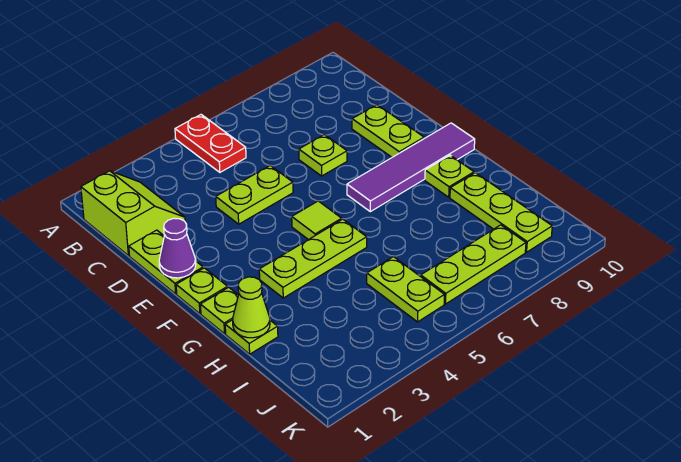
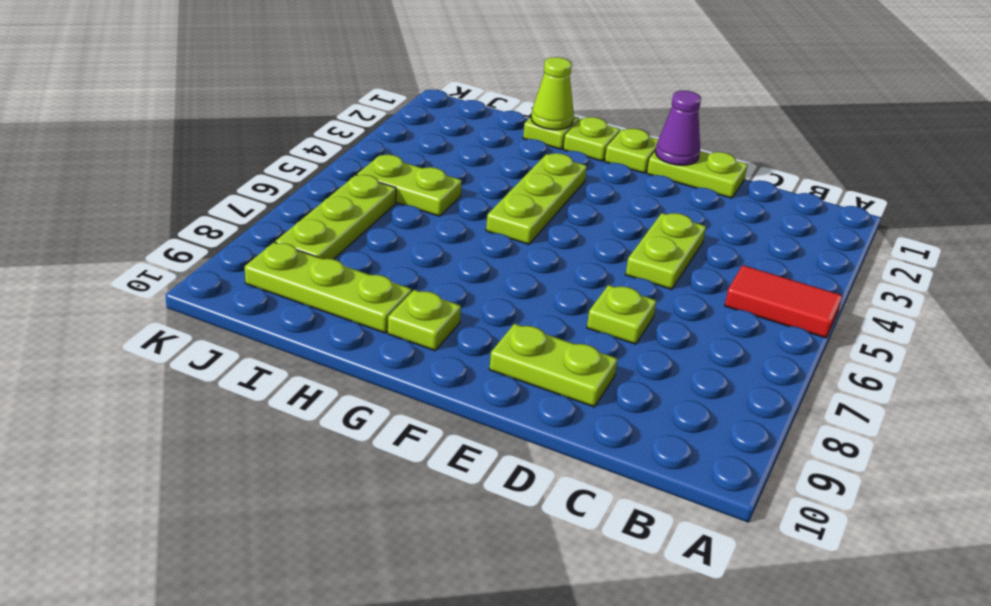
red plate A5:B5 level 1 -> red tile A5:B5 level 1
lime slope B1:C2 level 1 top 1 -> none
lime tile F5 level 1 -> none
purple tile F7:F10 level 1 -> none

